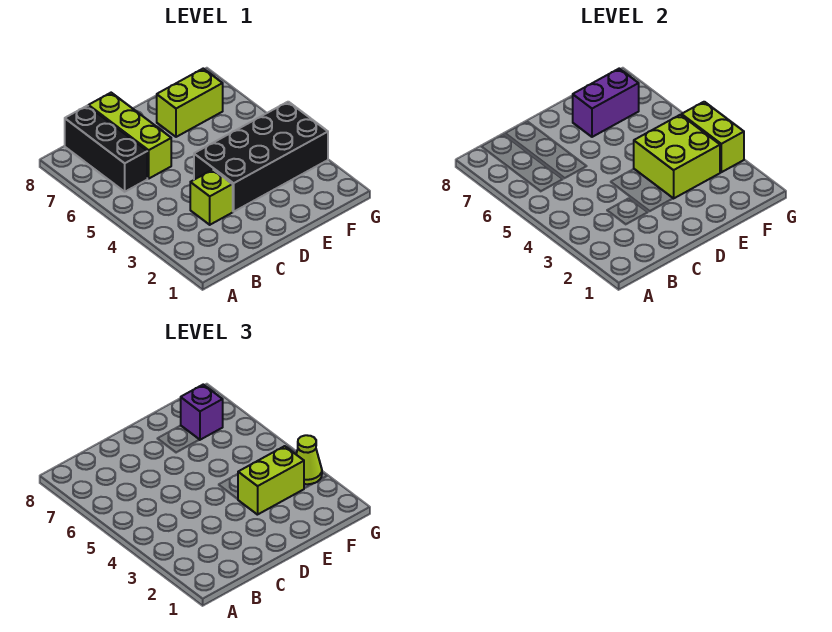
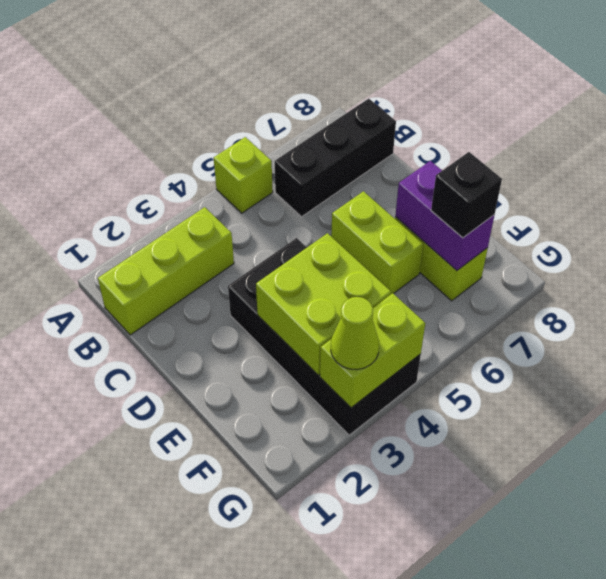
lime brick C3 level 1 -> lime brick A5 level 1
lime brick C6:C8 level 1 -> lime brick B1:B3 level 1
lime brick E3:F3 level 3 -> lime brick D6:E6 level 1
purple brick F7 level 3 -> black brick F7 level 3

